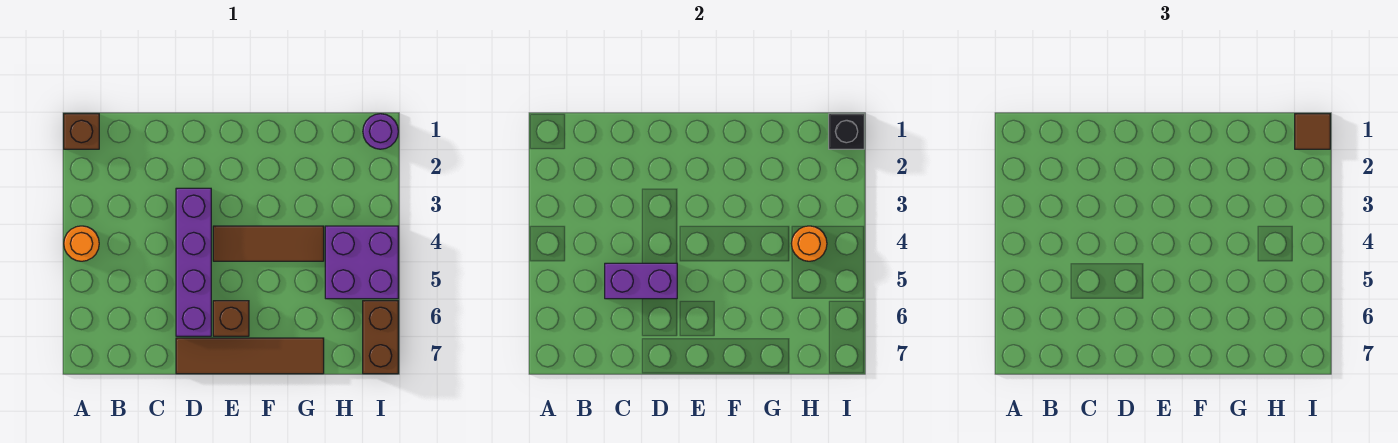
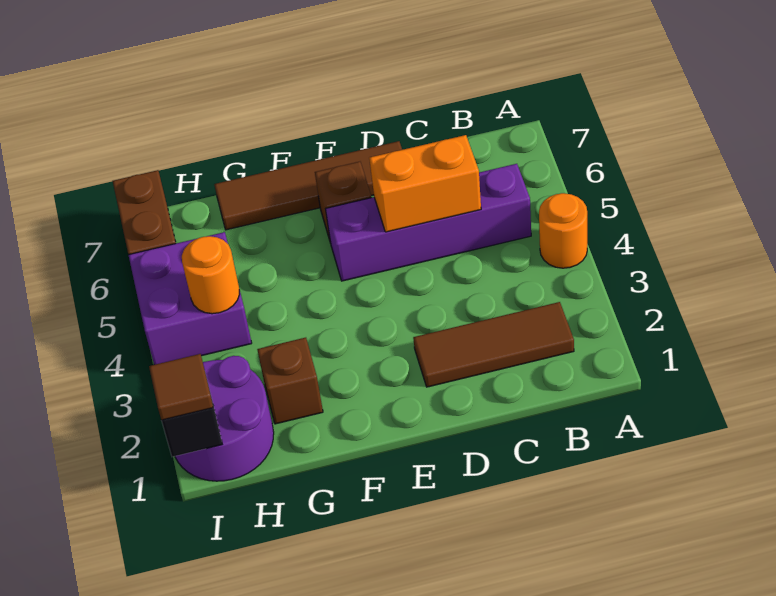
brown brick A1 level 1 -> brown brick G2 level 1
purple brick C5:D5 level 2 -> orange brick C5:D5 level 2
purple brick D3:D6 level 1 -> purple brick B5:E5 level 1
brown tile E4:G4 level 1 -> brown tile B2:D2 level 1
purple round brick I1 level 1 -> purple round brick H1:I2 level 1

